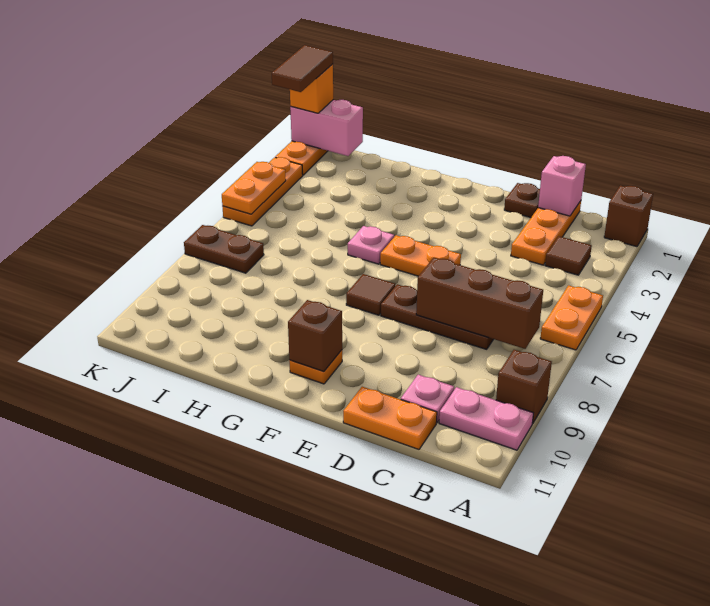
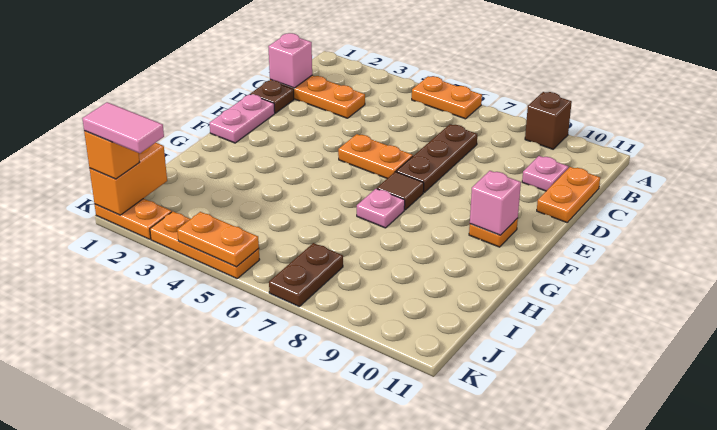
brown brick A1 level 1 -> none
pink plate A10:B10 level 1 -> pink plate E1:F1 level 1
brown tile B3 level 1 -> none
brown brick B7:D7 level 2 -> none
orange plate E5:F5 level 1 -> orange plate E5:E6 level 1
brown brick F10 level 2 -> pink brick F10 level 2
pink plate G5 level 1 -> pink plate G7 level 1
pink brick J1:K1 level 2 -> orange brick J1:K1 level 2
brown tile K1:K2 level 4 -> pink tile K1:K2 level 4

